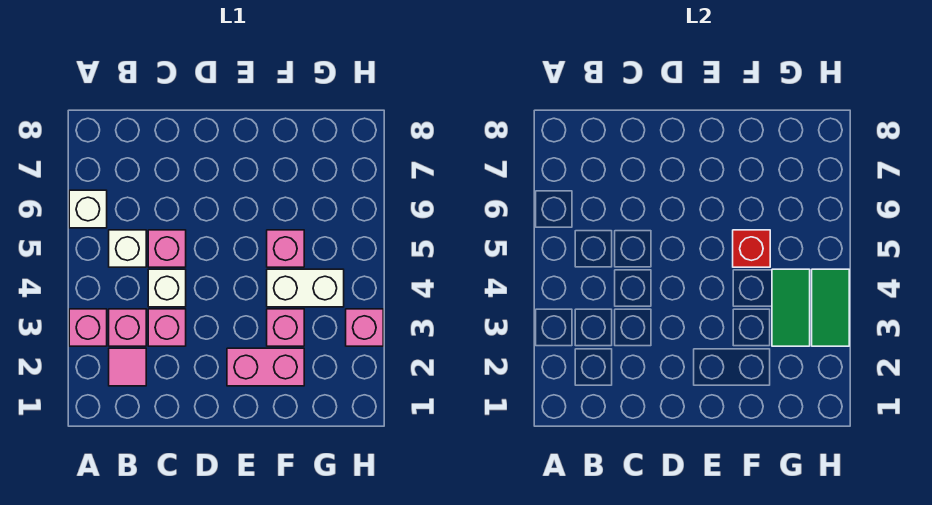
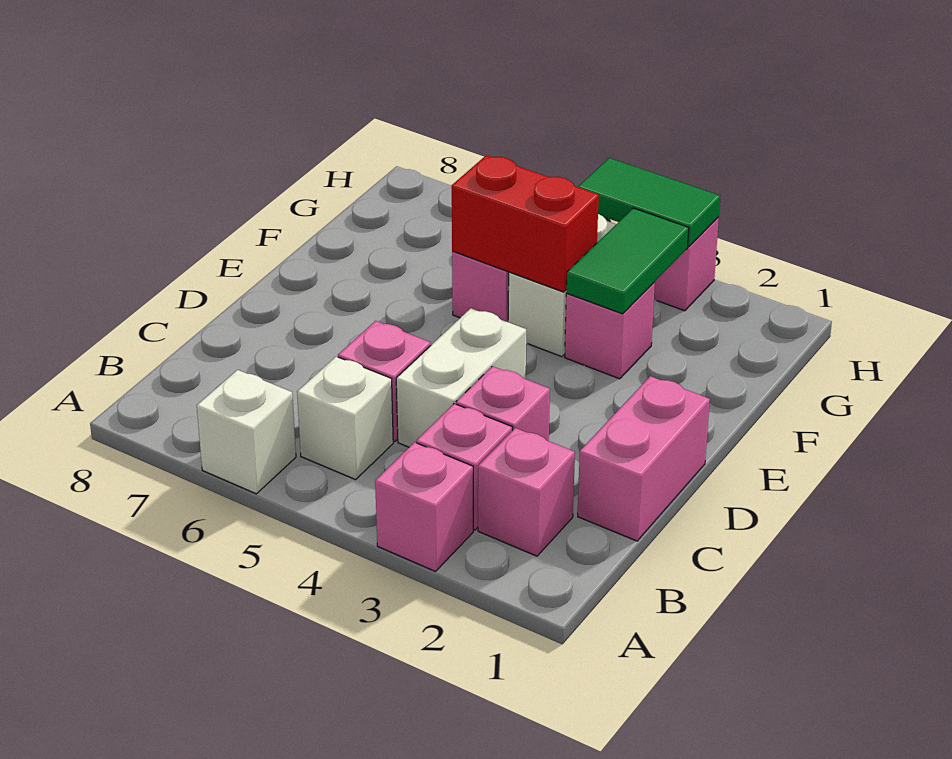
pink tile B2 level 1 -> pink brick B2 level 1
white brick C4 level 1 -> white brick C4:D4 level 1
pink brick E2:F2 level 1 -> pink brick C1:D1 level 1
red brick F5 level 2 -> red brick F4:F5 level 2
green tile G3:G4 level 2 -> green tile F3:G3 level 2

